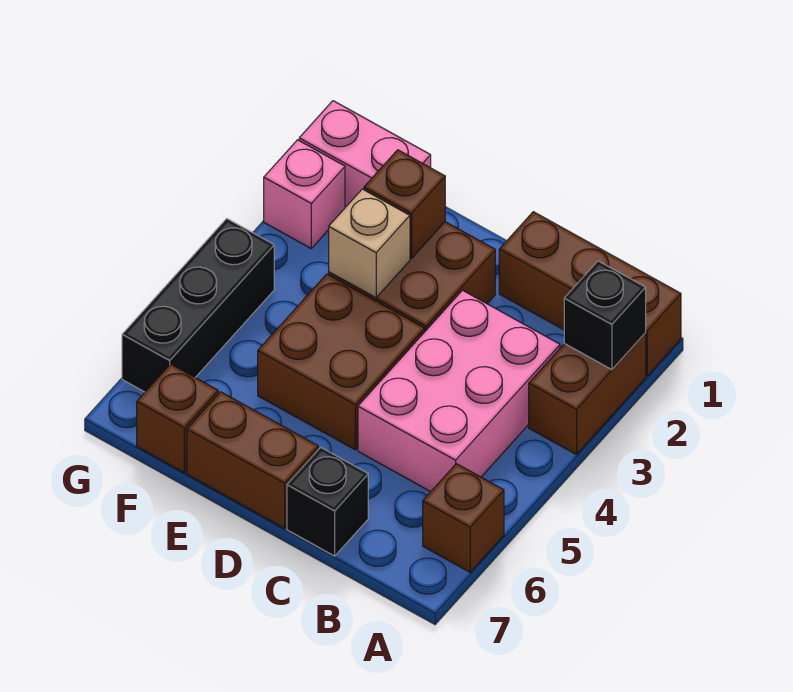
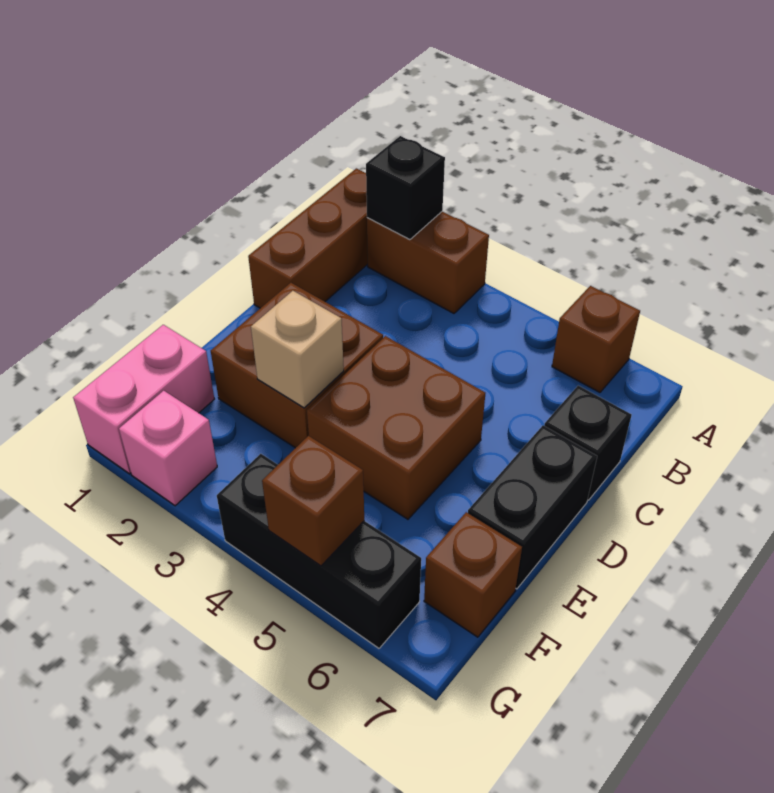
pink brick B3:C5 level 1 -> none
brown brick D7:E7 level 1 -> black brick D7:E7 level 1
brown brick E2 level 2 -> brown brick G5 level 2

